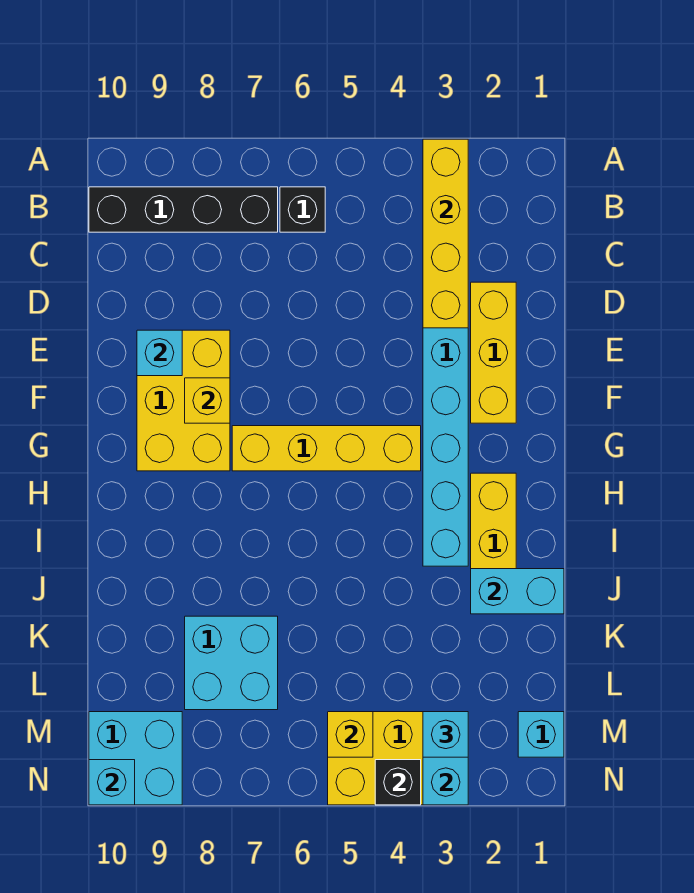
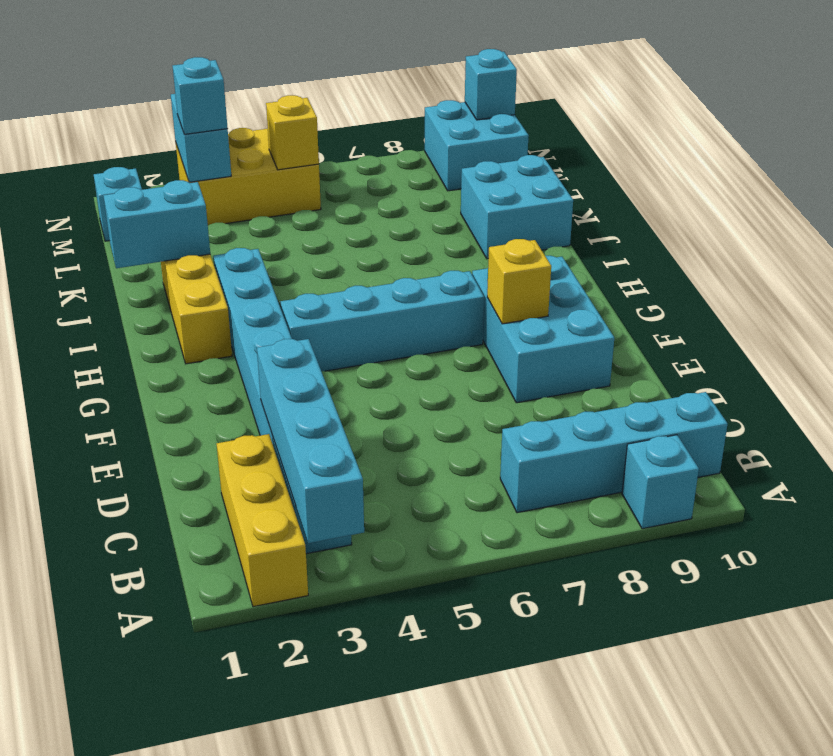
yellow brick A3:D3 level 2 -> cyan brick A3:D3 level 2
black brick B6 level 1 -> none
black brick B7:B10 level 1 -> cyan brick B7:B10 level 1
yellow brick D2:F2 level 1 -> yellow brick A2:C2 level 1
yellow brick E8:G9 level 1 -> cyan brick E8:G9 level 1
cyan brick E9 level 2 -> cyan brick A9 level 1
yellow brick G4:G7 level 1 -> cyan brick G4:G7 level 1
cyan brick K7:L8 level 1 -> cyan brick J9:K10 level 1
black brick N4 level 2 -> none

